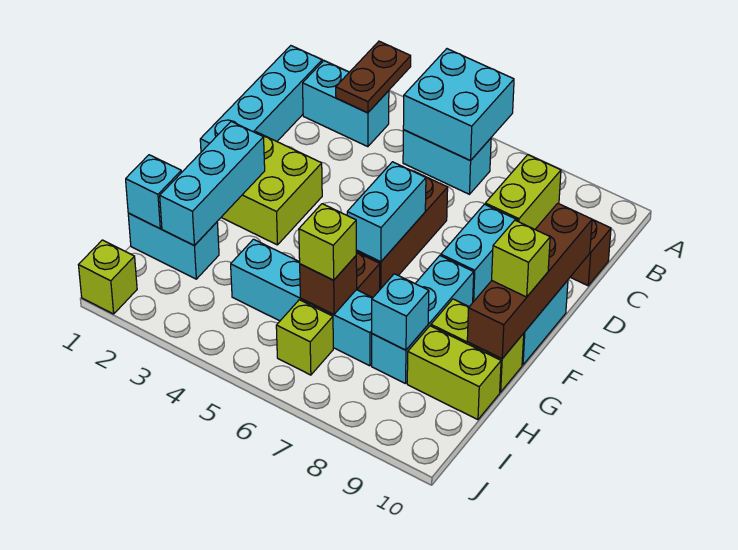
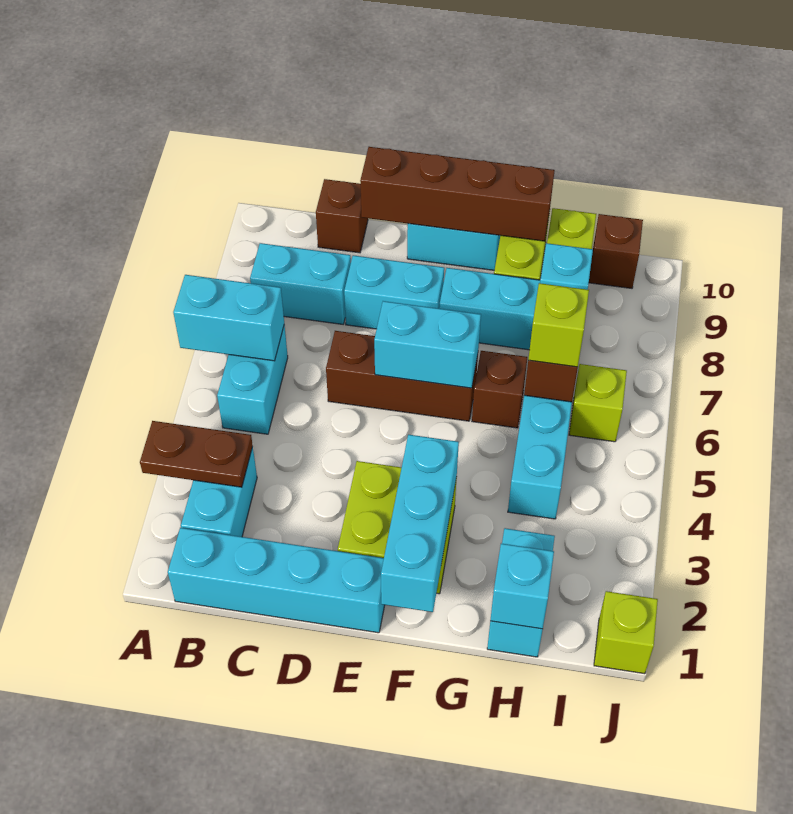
cyan brick A5:B6 level 2 -> cyan brick A6:B6 level 2
lime brick B8:C8 level 1 -> cyan brick B8:C8 level 1
cyan brick F2:H2 level 2 -> cyan brick F1:F3 level 2
lime brick F10 level 3 -> none
none -> brown brick I10 level 1

